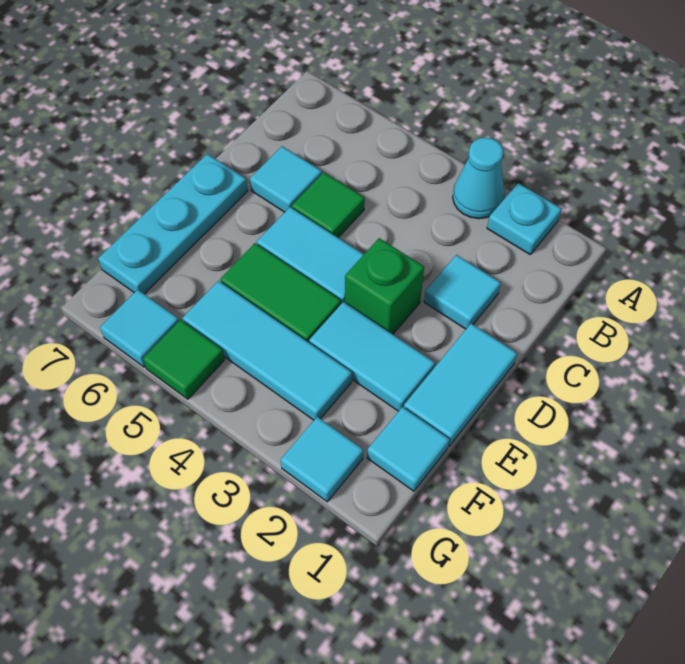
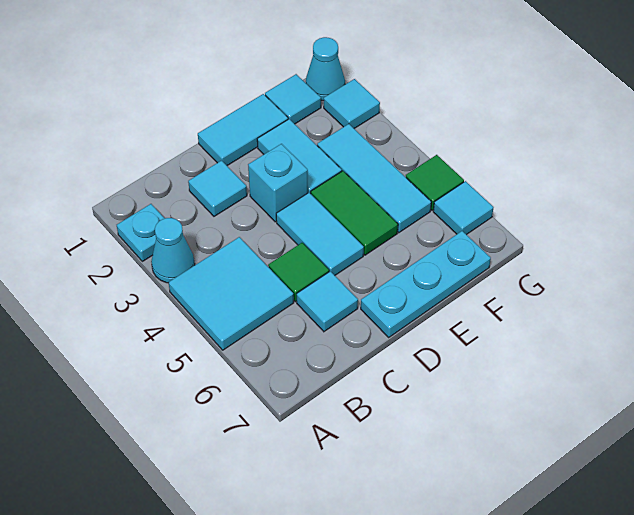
none -> cyan tile A4:B5 level 1
green brick D3 level 1 -> cyan brick D3 level 1
none -> cyan cone G1 level 1

